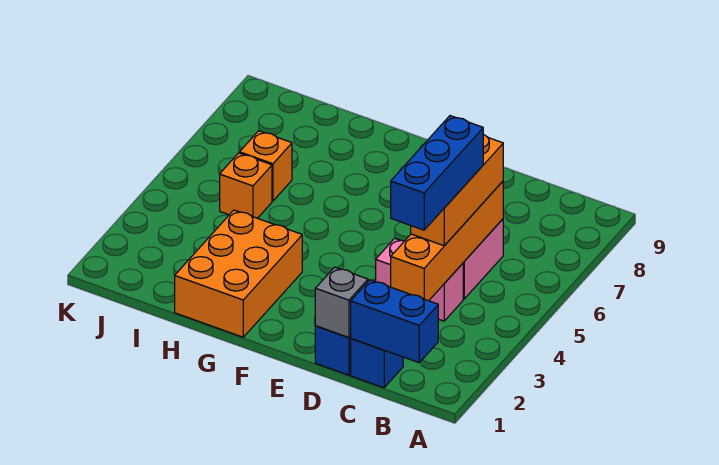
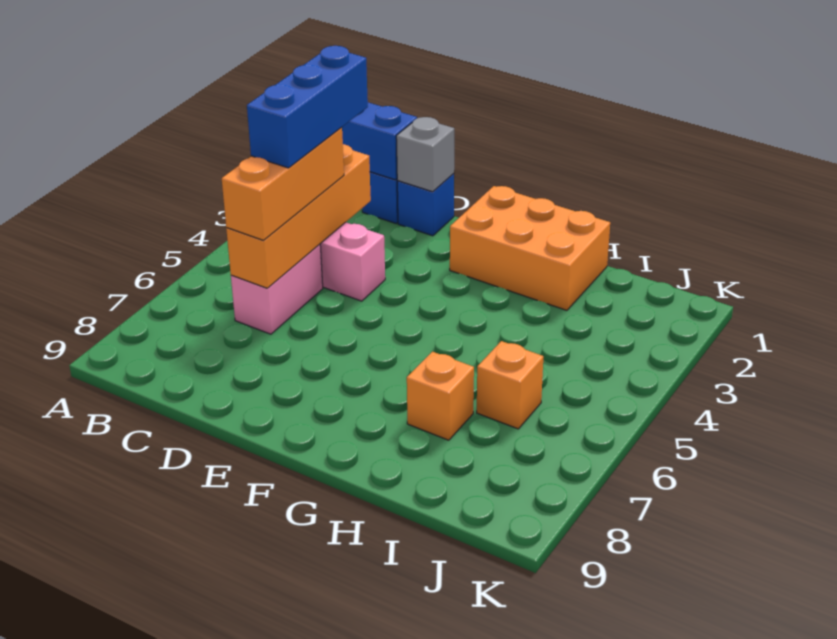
orange brick G1:H3 level 1 -> orange brick F1:H2 level 1
orange brick I5 level 1 -> orange brick H7 level 1

